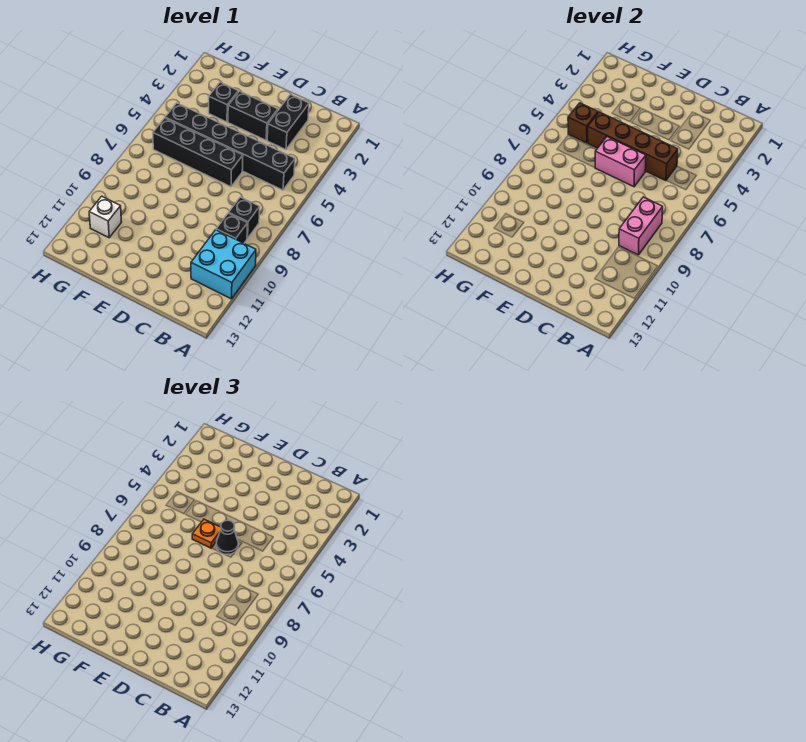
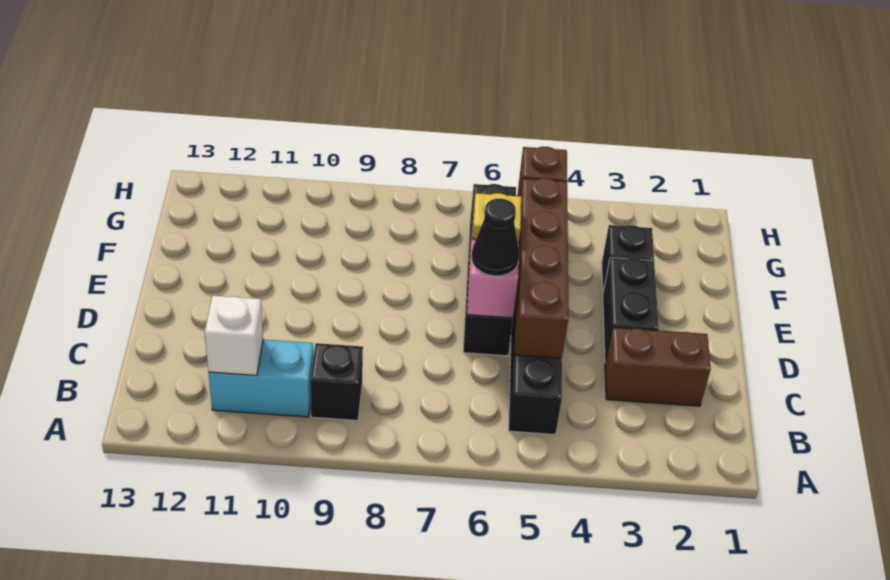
cyan brick A10:B11 level 1 -> cyan brick B10:B11 level 1
black brick B8 level 1 -> none
pink brick B8:B9 level 2 -> none
black brick C2:C3 level 1 -> brown brick C2:C3 level 1
orange plate E6 level 3 -> yellow plate E6 level 3
white brick G11 level 1 -> white brick B11 level 2

